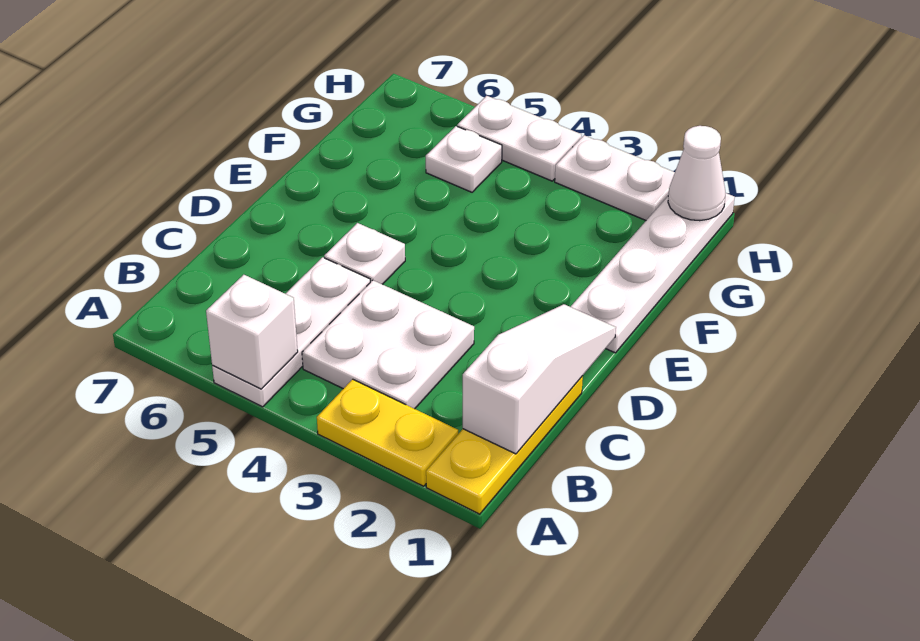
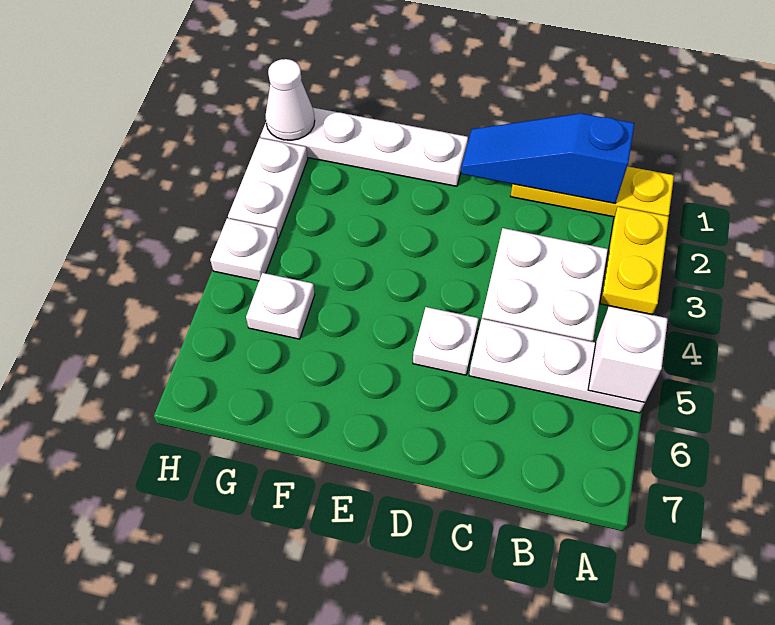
white slope B1:D1 level 2 top B -> blue slope B1:D1 level 2 top B
white plate H4:H5 level 1 -> white plate H4 level 1

